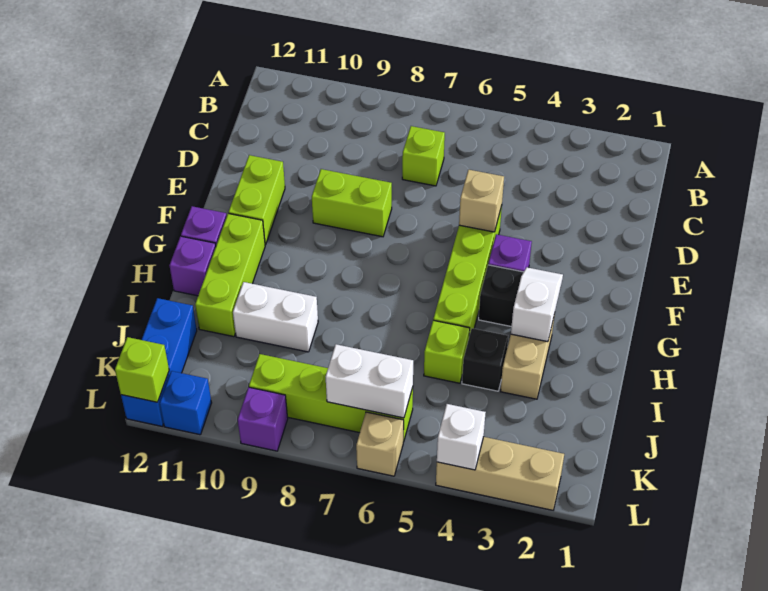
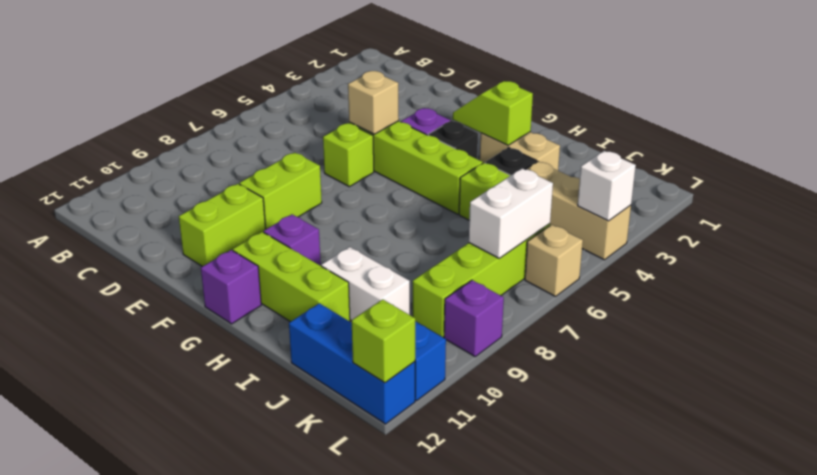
lime brick C7 level 1 -> lime brick E6 level 1
lime brick E11:F11 level 1 -> lime brick E10:E11 level 1
white slope G3:H3 level 2 top H -> lime slope G3:H3 level 2 top H
purple brick H12 level 1 -> purple brick G10 level 1
white brick I9:I10 level 1 -> white brick I10:J10 level 1
tan brick L2:L4 level 1 -> tan brick J4:L4 level 1

